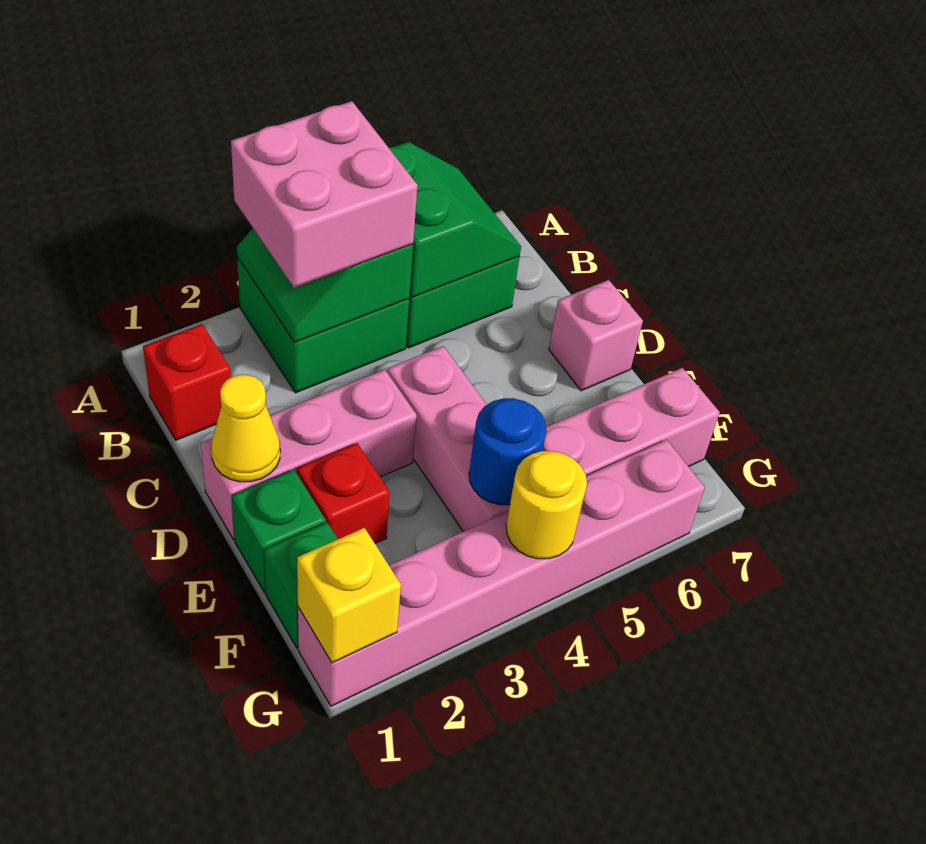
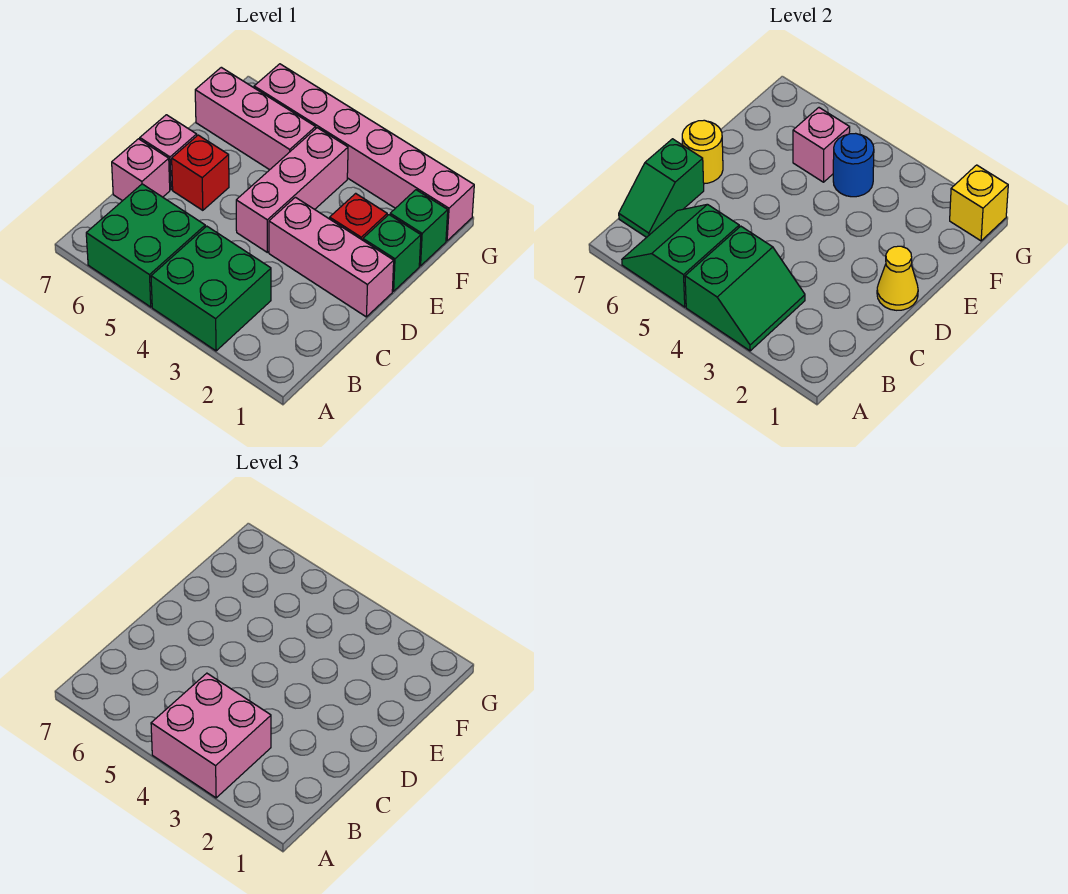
red brick B1 level 1 -> red brick D6 level 1
none -> green slope B7:C7 level 2 top C
none -> pink brick C7 level 1
none -> pink brick F5 level 2
yellow round brick G4 level 2 -> yellow round brick D7 level 2

